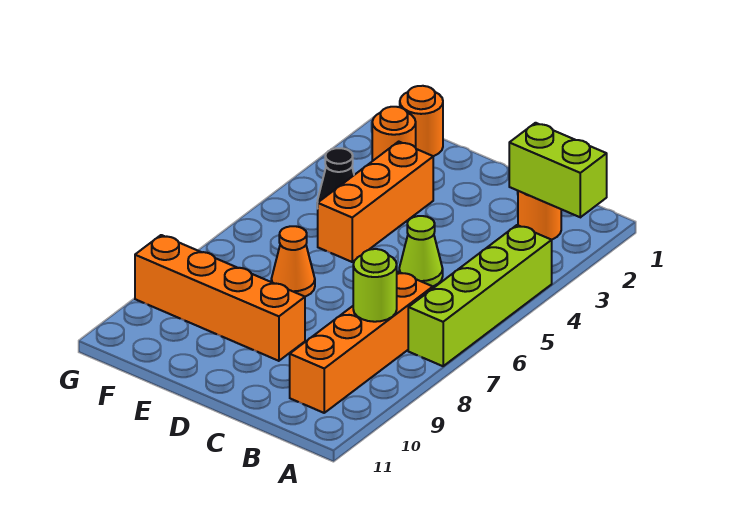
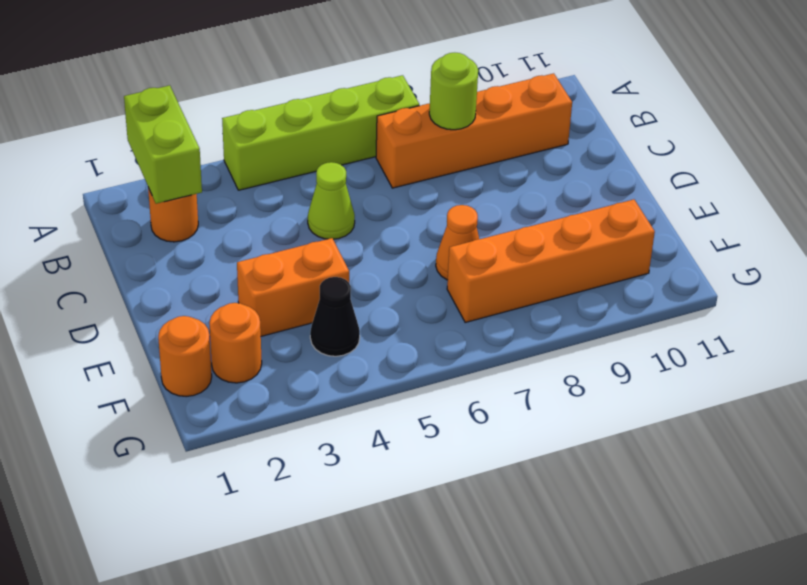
orange brick D9:G9 level 1 -> orange brick F7:F10 level 1
orange brick E3:E5 level 1 -> orange brick E3:E4 level 1

